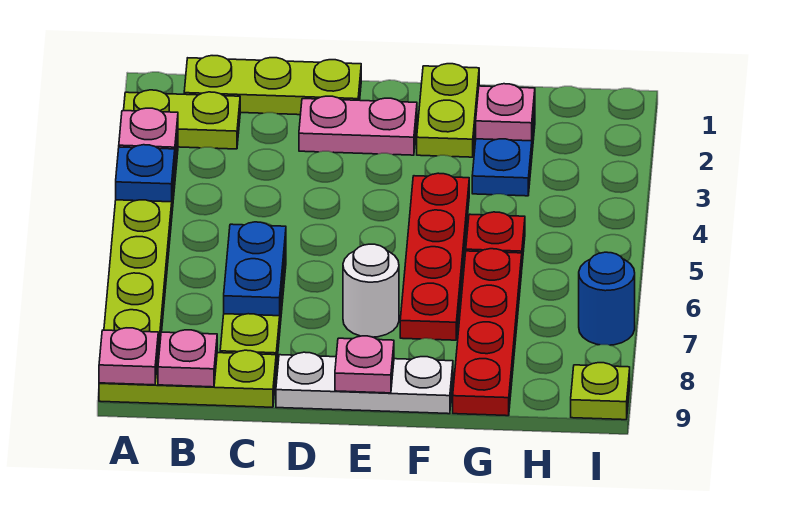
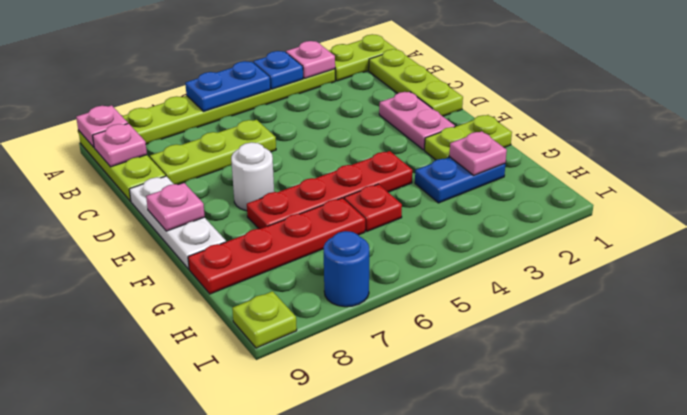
lime plate A2:B2 level 1 -> lime plate A1:A2 level 1
blue plate C6:C7 level 2 -> blue plate A5:A6 level 2

